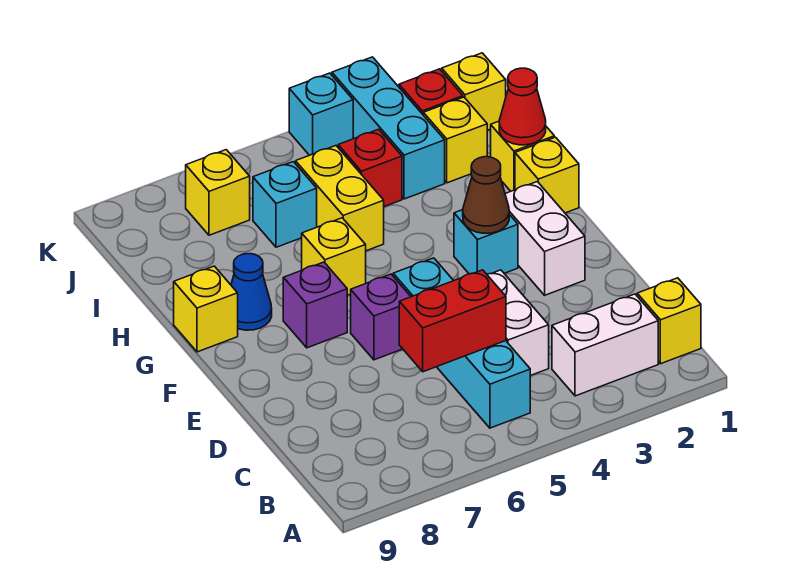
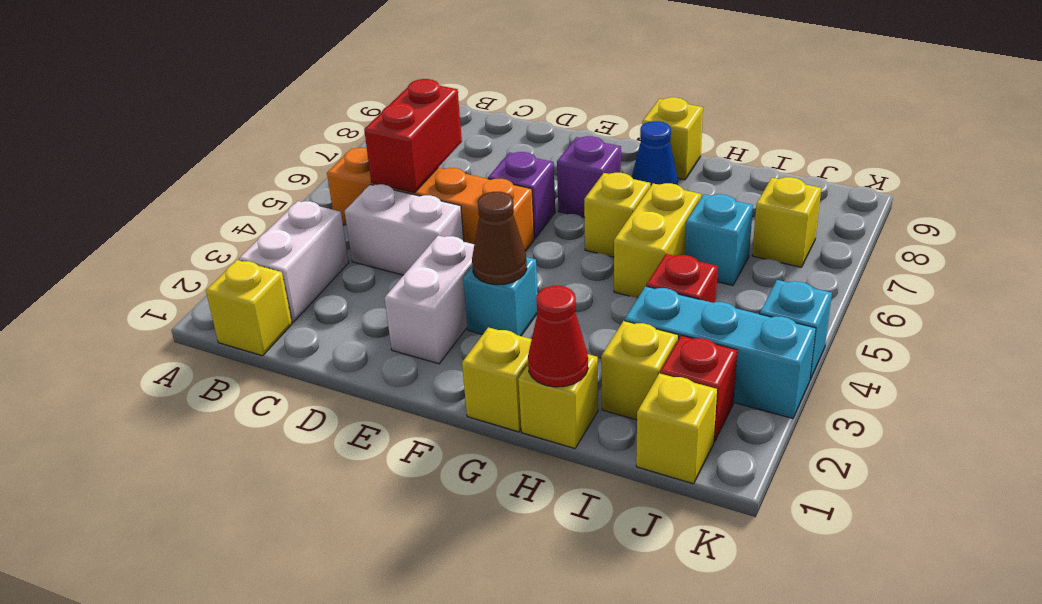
cyan brick B5:E5 level 1 -> orange brick B5:E5 level 1
white brick E2:F2 level 1 -> white brick E2:E3 level 1
yellow brick H5:I5 level 1 -> yellow brick H5:H6 level 1

